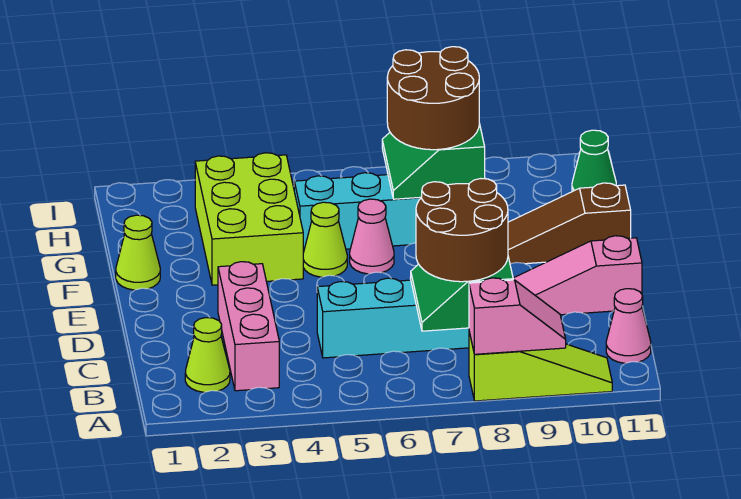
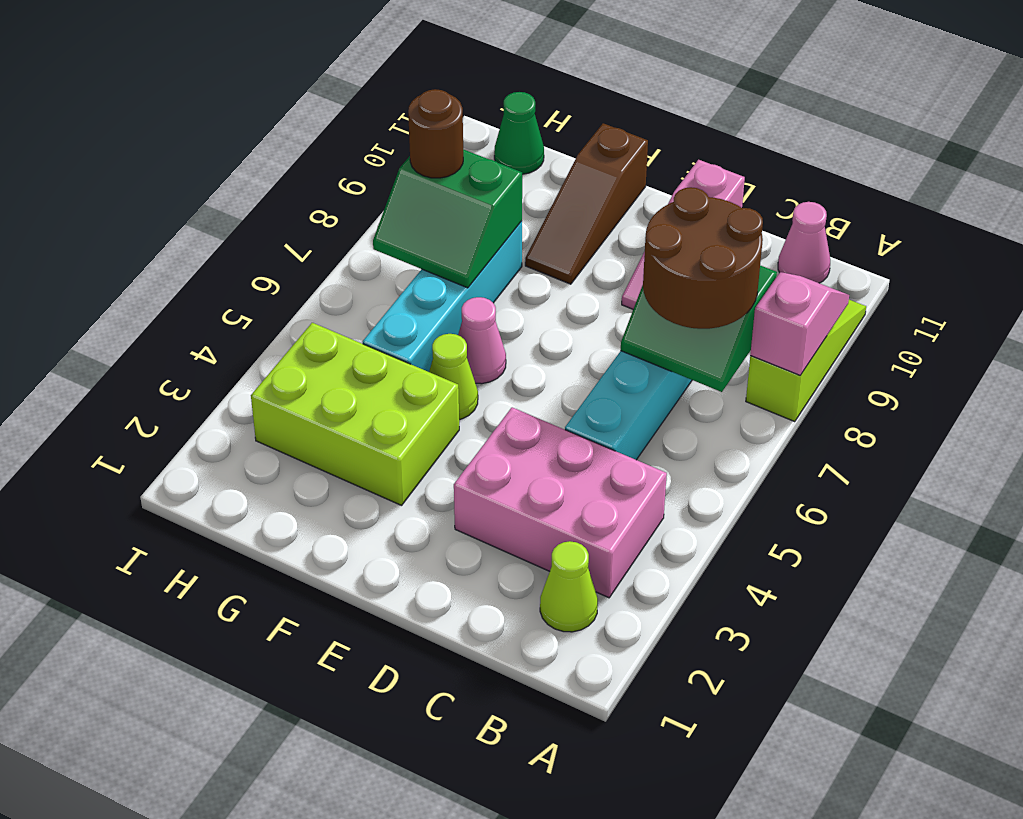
pink brick B3:D3 level 1 -> pink brick B3:D4 level 1
lime cone F1 level 1 -> none
brown round brick G7:H8 level 3 -> brown round brick H8 level 3

